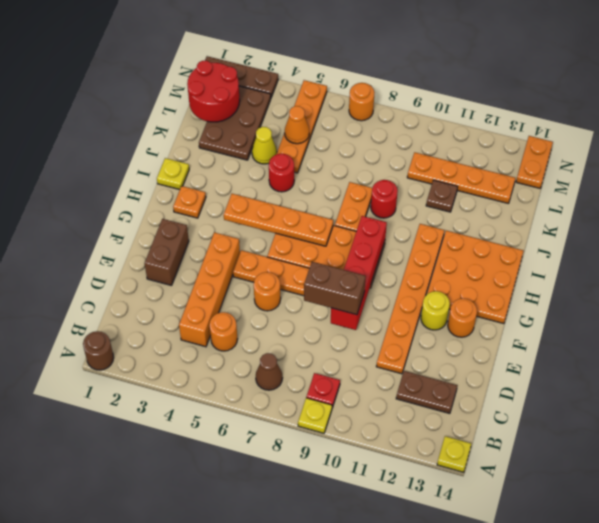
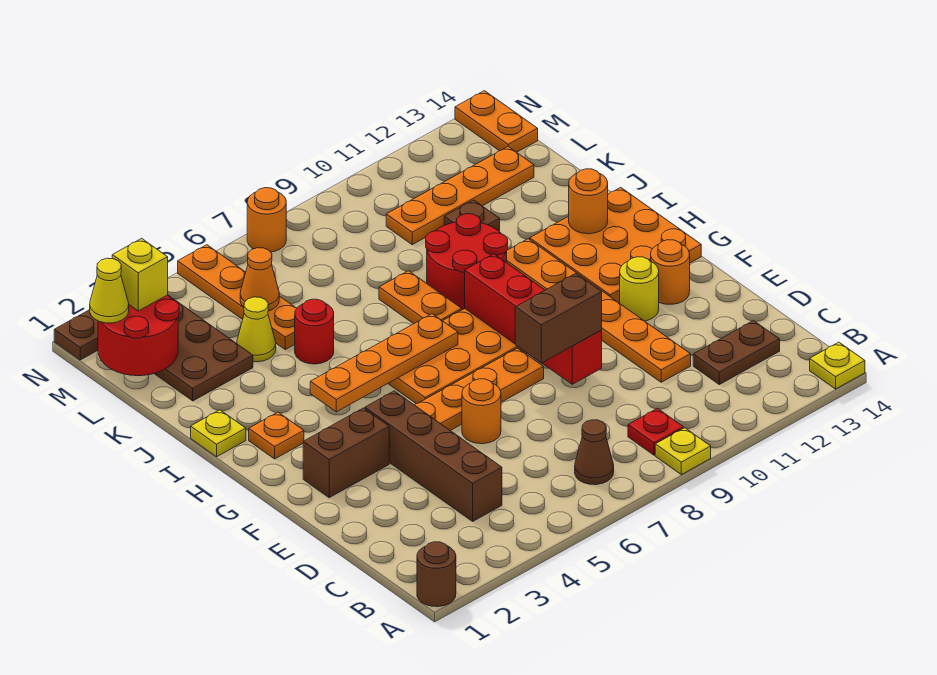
orange brick C4:F4 level 1 -> brown brick C4:F4 level 1
orange round brick C5 level 1 -> orange round brick I13 level 2
brown brick E2:F2 level 1 -> brown brick F2:F3 level 1
red round brick J9 level 1 -> red round brick I9:J10 level 1
none -> yellow cone M1 level 3
none -> yellow brick M2 level 3

